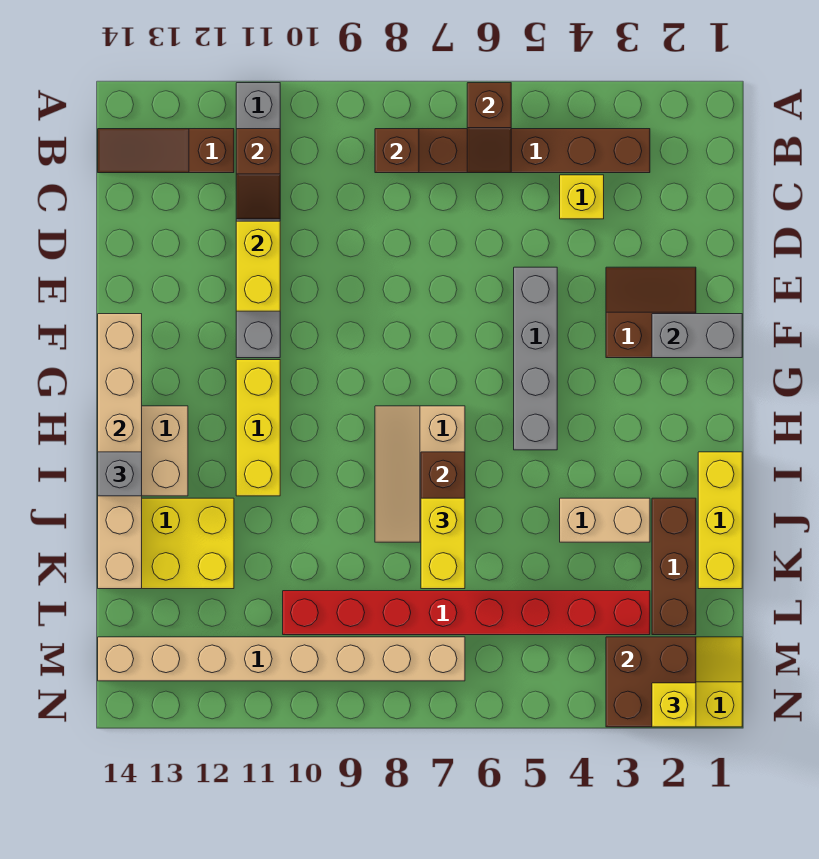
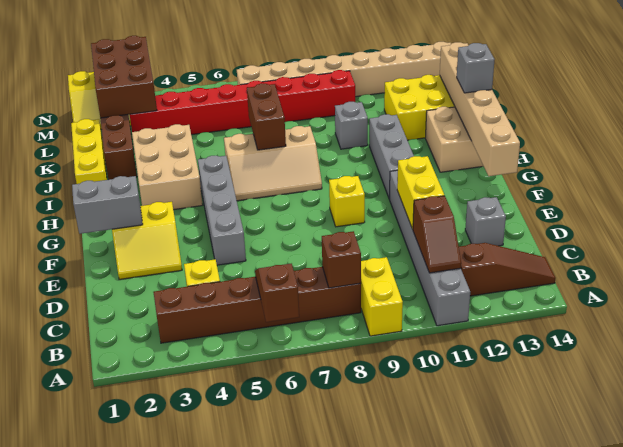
brown slope B11:C11 level 2 top B -> brown slope B11:C11 level 2 top C
none -> grey brick D13 level 1
brown slope E2:F3 level 1 top F -> yellow slope E2:F3 level 1 top F
yellow brick G11:I11 level 1 -> grey brick G11:I11 level 1
tan slope H7:J8 level 1 top 7 -> tan slope H6:I8 level 1 top I
tan brick J3:J4 level 1 -> tan brick H3:J4 level 1
yellow brick J7:K7 level 3 -> yellow brick A9:B9 level 1
none -> grey brick J10 level 1
brown brick M2:N3 level 2 -> brown brick L2:N3 level 2
yellow brick N2 level 3 -> yellow brick F9 level 1

